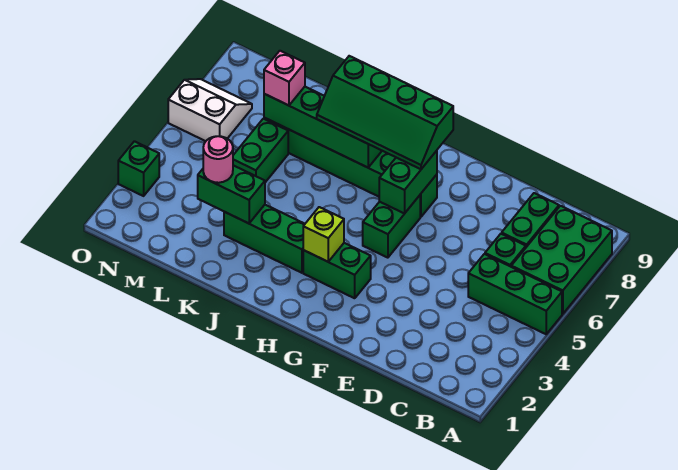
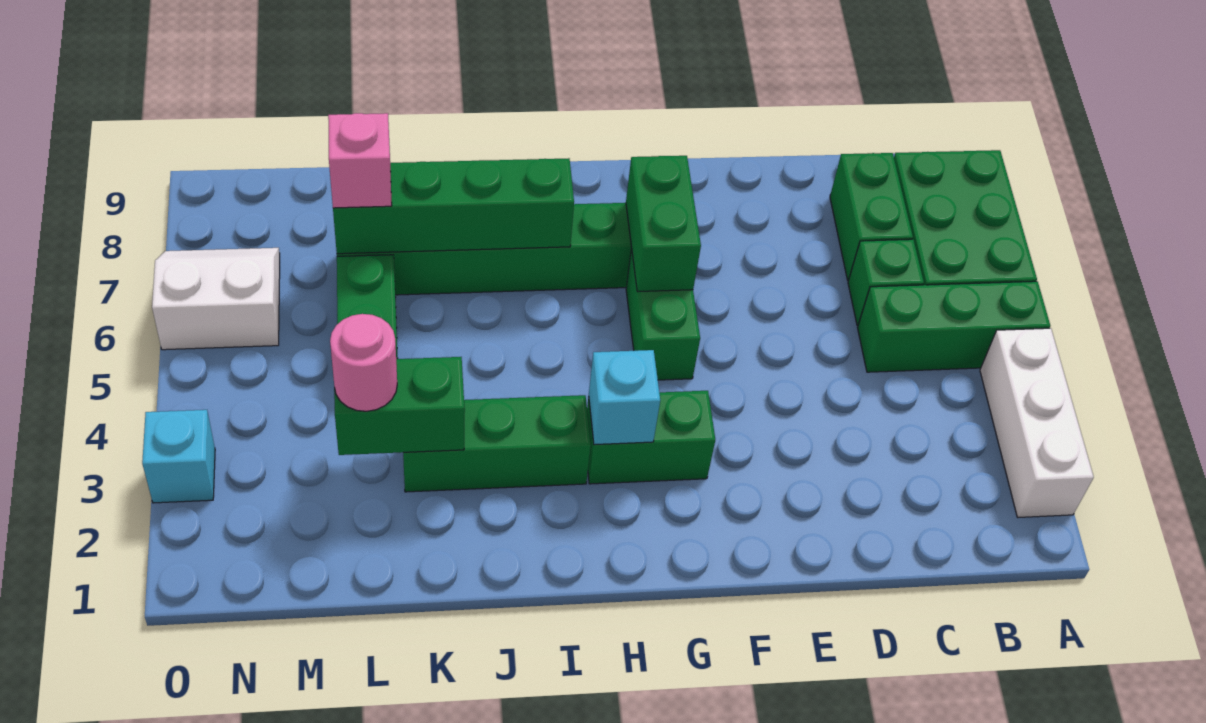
none -> white brick A2:A4 level 1
green slope G7:J8 level 3 top 8 -> none
lime brick H3 level 2 -> cyan brick H3 level 2
green brick O3 level 1 -> cyan brick O3 level 1

